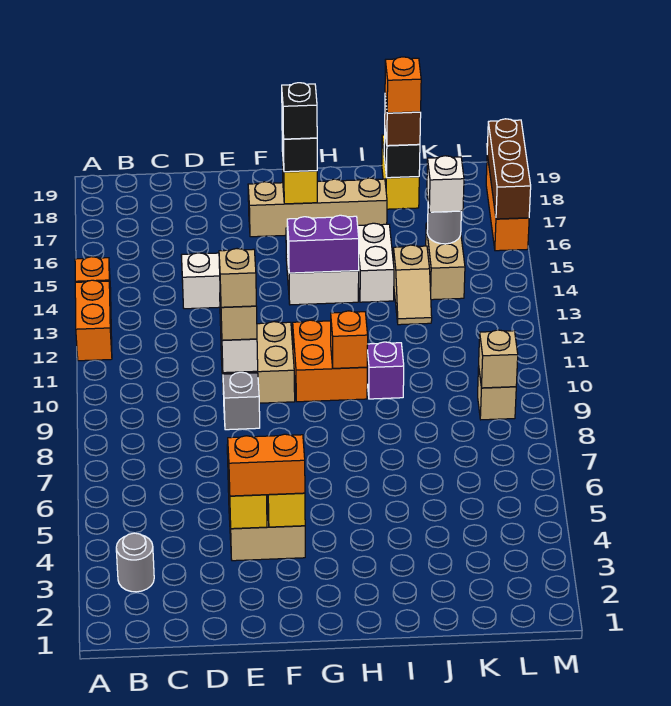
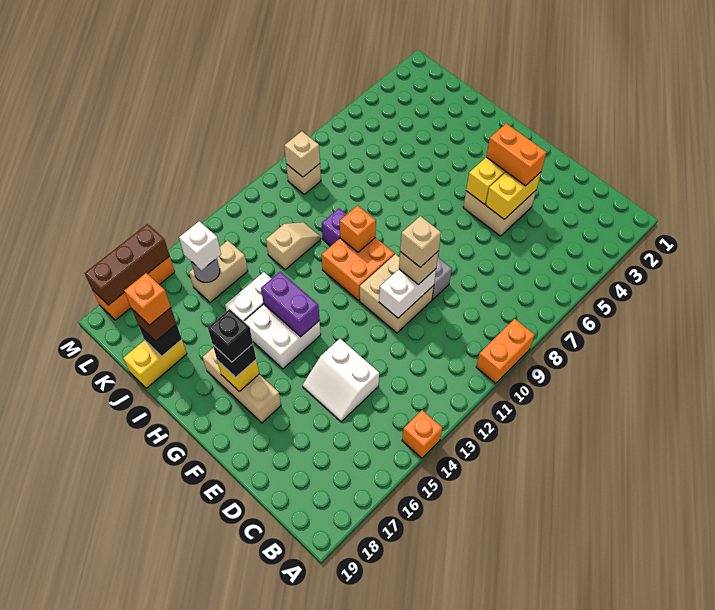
orange brick A12:A13 level 1 -> orange brick A9:A10 level 1
grey round brick B3 level 1 -> none
tan brick F17:I17 level 1 -> tan brick F17:H17 level 1
tan slope J13:J14 level 1 top 14 -> tan slope J11:J12 level 1 top 12

